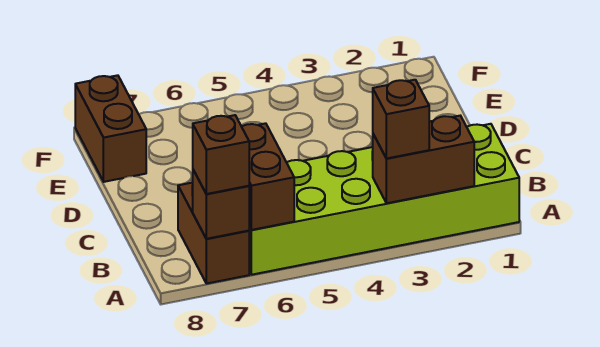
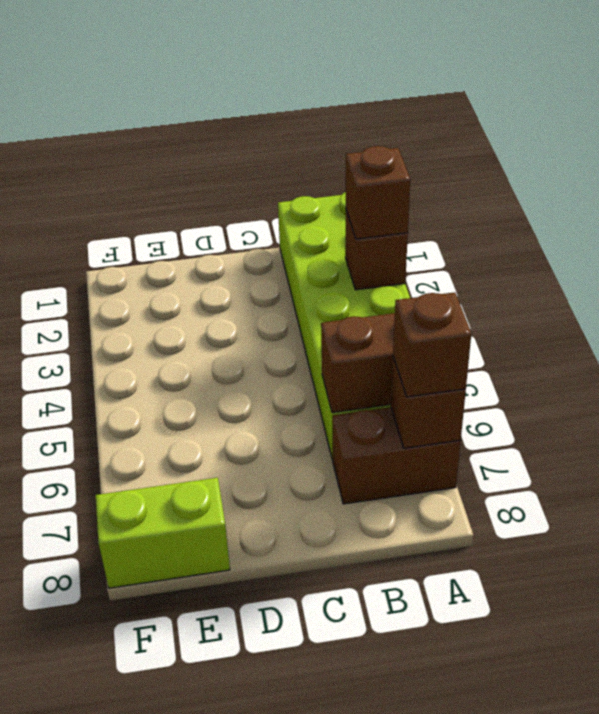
brown brick A2:A3 level 2 -> brown brick A3 level 2
brown brick E8:F8 level 1 -> lime brick E8:F8 level 1

